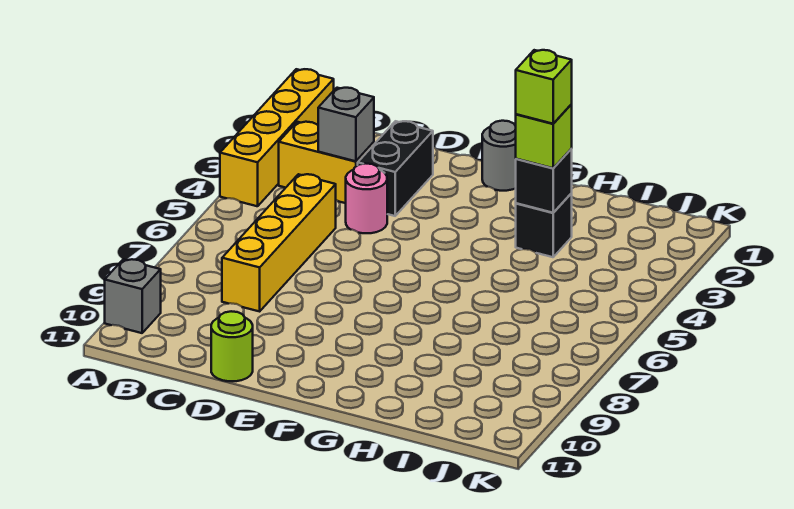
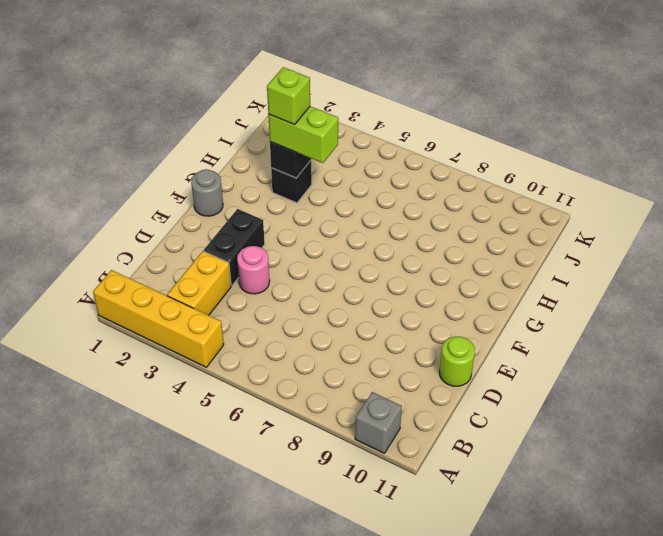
grey brick C3 level 2 -> none
yellow brick C5:C8 level 1 -> none
black brick D2:D3 level 1 -> black brick D3:E3 level 1
lime brick H3 level 3 -> lime brick H3:H4 level 3

